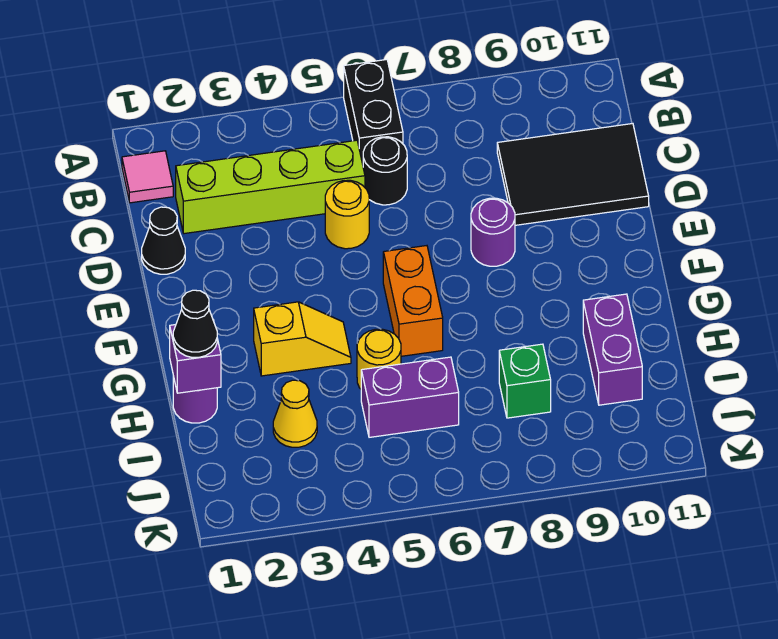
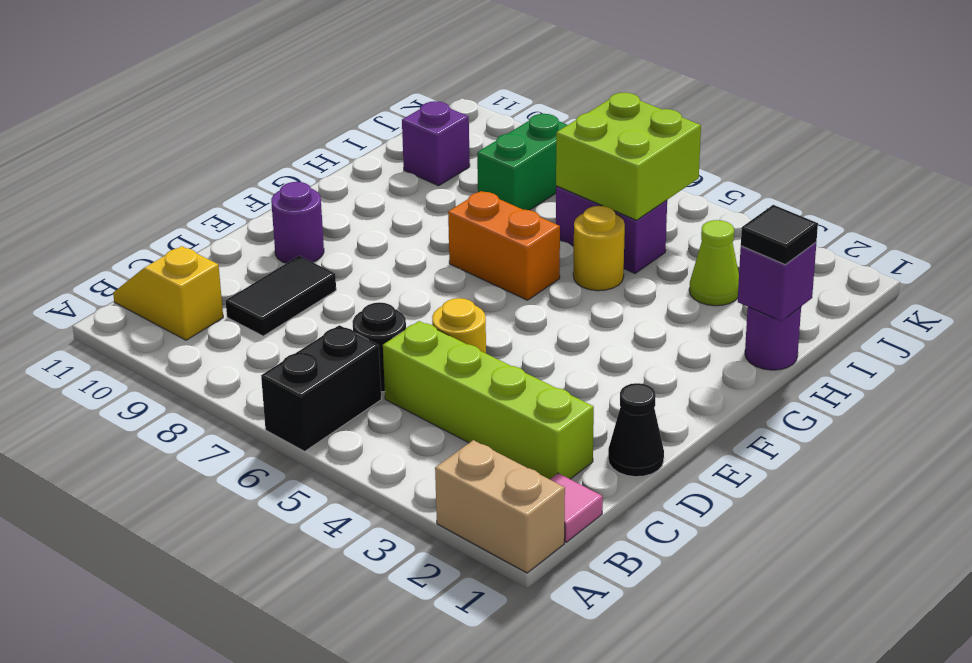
none -> tan brick A1:A2 level 1
black tile C9:D11 level 1 -> black tile C9:D9 level 1
purple round brick E8 level 1 -> purple round brick E10 level 1
orange brick F6:G6 level 1 -> orange brick G6:G7 level 1
yellow slope G3:G4 level 1 top 3 -> yellow slope B10:B11 level 1 top 10
black cone H1 level 3 -> black tile H1 level 3
purple brick H10:I10 level 1 -> purple brick I10 level 1
yellow cone I3 level 1 -> lime cone I3 level 1
none -> lime brick I5:J6 level 2
green brick I8 level 1 -> green brick I8:J8 level 1

